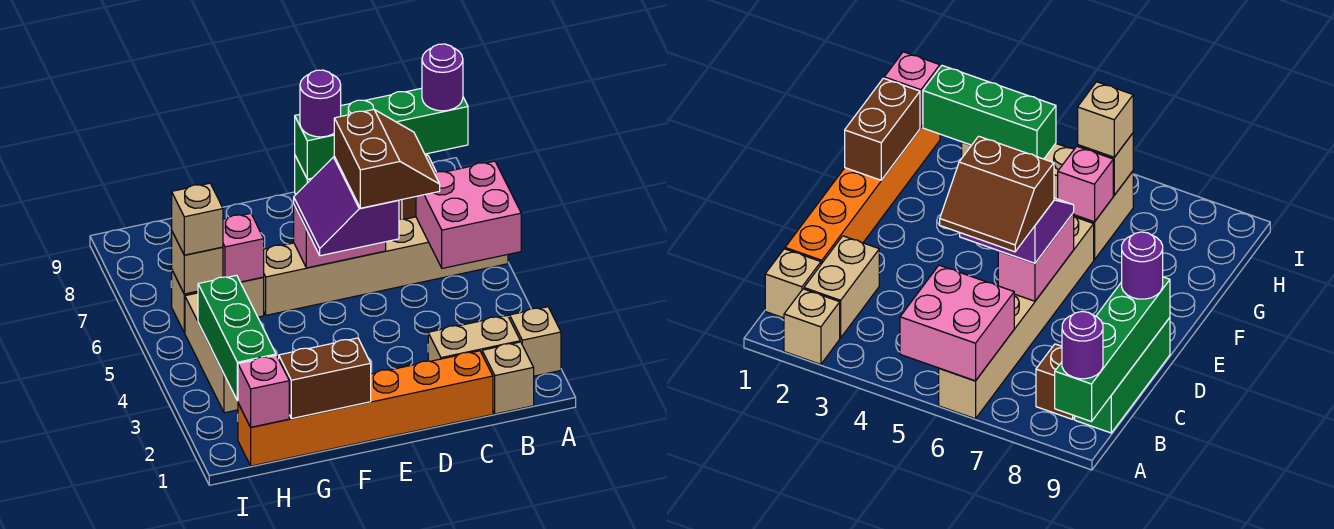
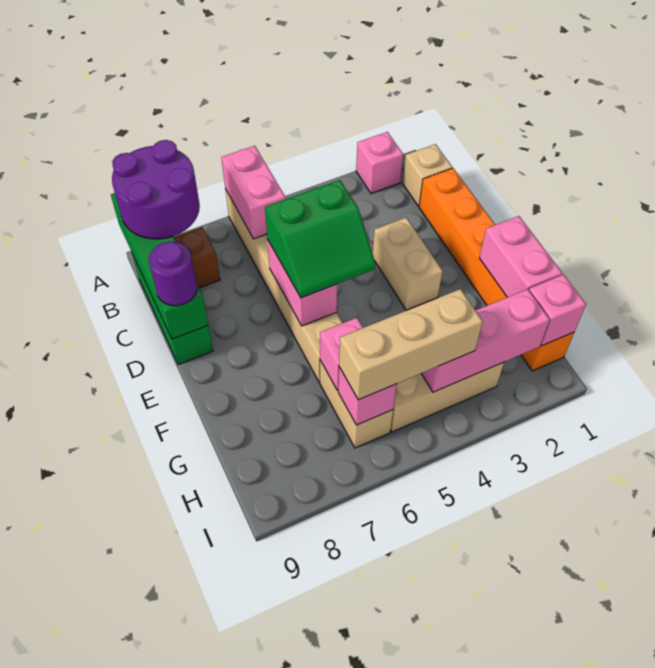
tan brick A2 level 1 -> pink brick A2 level 1
pink brick A5:B6 level 2 -> pink brick A6:B6 level 2
purple round brick A9 level 3 -> purple round brick A8:B9 level 3
tan brick B2:C2 level 1 -> tan brick D3:E3 level 1
brown slope C5:D6 level 4 top D -> none
purple slope D5:E6 level 3 top D -> green slope D5:E6 level 3 top D
brown brick F1:G1 level 2 -> pink brick F1:G1 level 2
green brick H2:H4 level 2 -> pink brick H2:H4 level 2
tan brick H6 level 2 -> pink brick H6 level 2
tan brick H6 level 3 -> tan brick H4:H6 level 3

